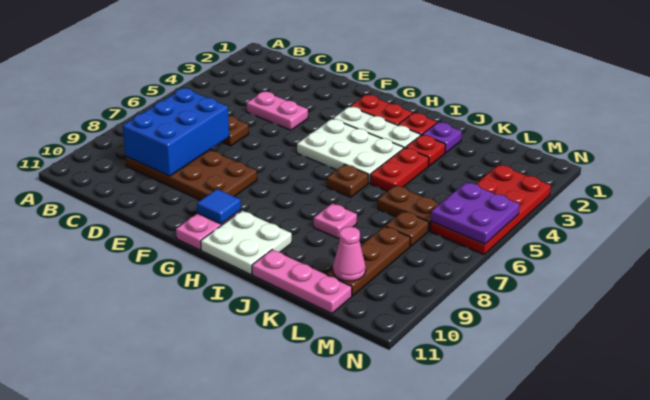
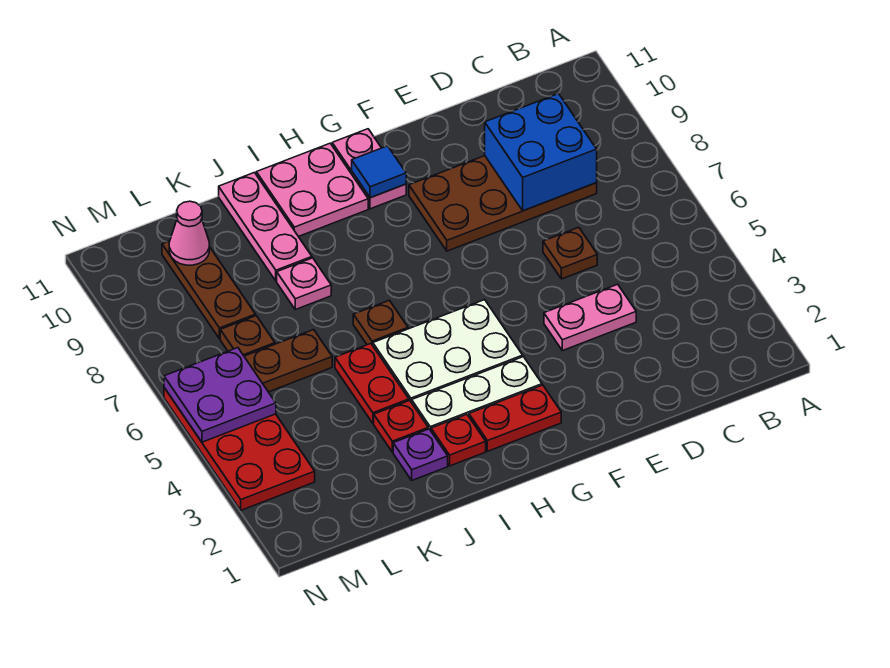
blue brick C7:D9 level 2 -> blue brick C8:D9 level 2
white plate H10:I11 level 1 -> pink plate H10:I11 level 1
pink plate J11:L11 level 1 -> pink plate J9:J11 level 1

